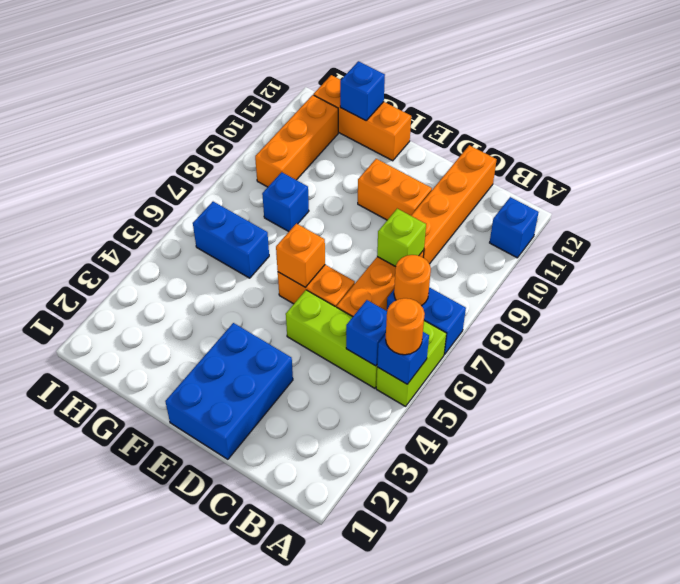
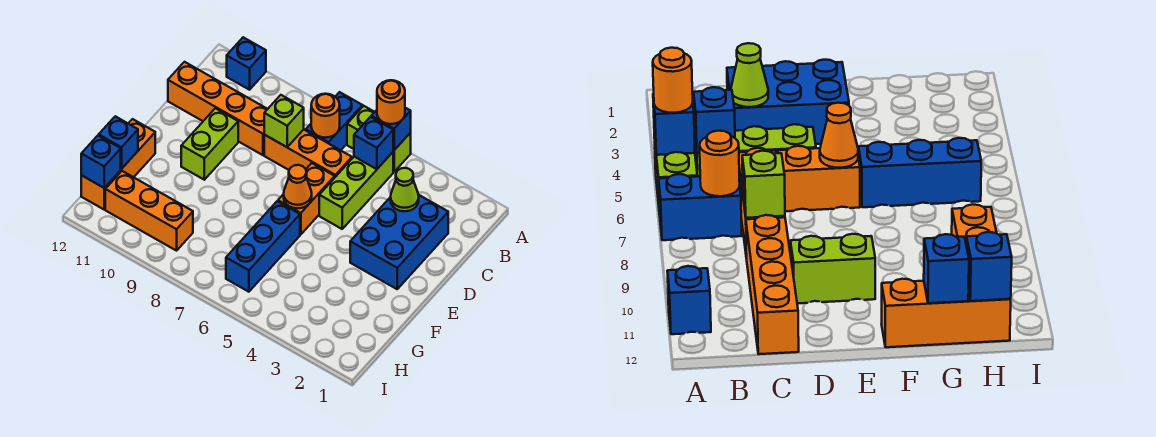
none -> lime cone C3 level 2
blue brick D1:E3 level 1 -> blue brick C2:E3 level 1
orange brick D10:E10 level 1 -> lime brick D10:E10 level 1
orange brick E6 level 2 -> orange cone E6 level 2
blue brick G6:H6 level 1 -> blue brick F6:H6 level 1
blue brick G8 level 1 -> blue brick H12 level 2

